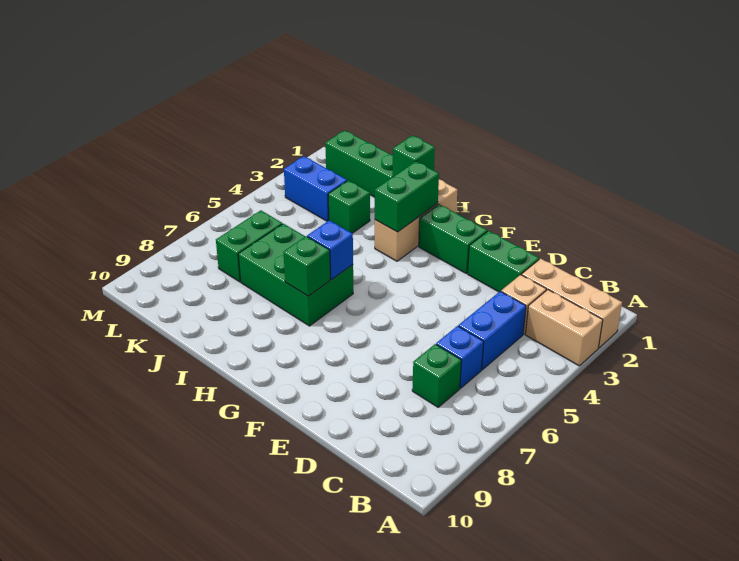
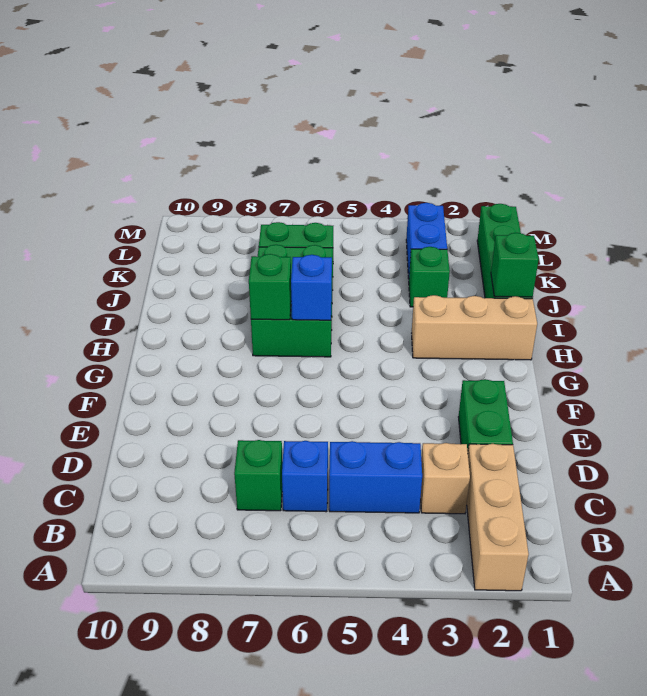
tan brick A3:B3 level 1 -> none
green brick F2:G2 level 1 -> none
green brick H2:H3 level 2 -> none

